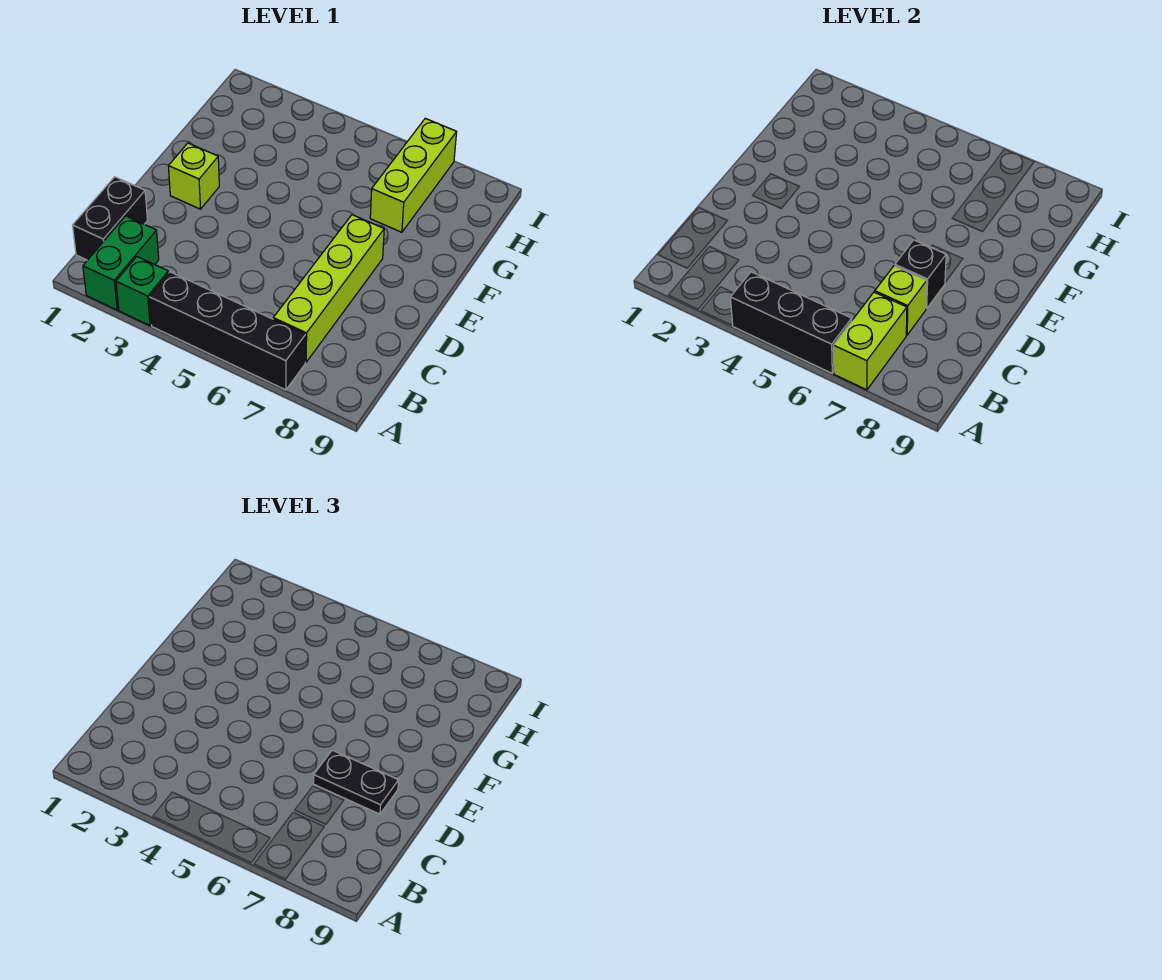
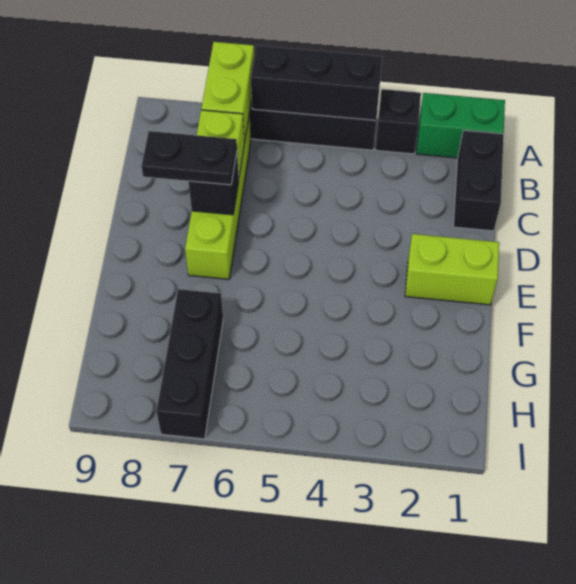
green brick A2:B2 level 1 -> green brick A1:A2 level 1
green brick A3 level 1 -> black brick A3 level 1
lime brick E2 level 1 -> lime brick E1:E2 level 1
lime brick G7:I7 level 1 -> black brick G7:I7 level 1

